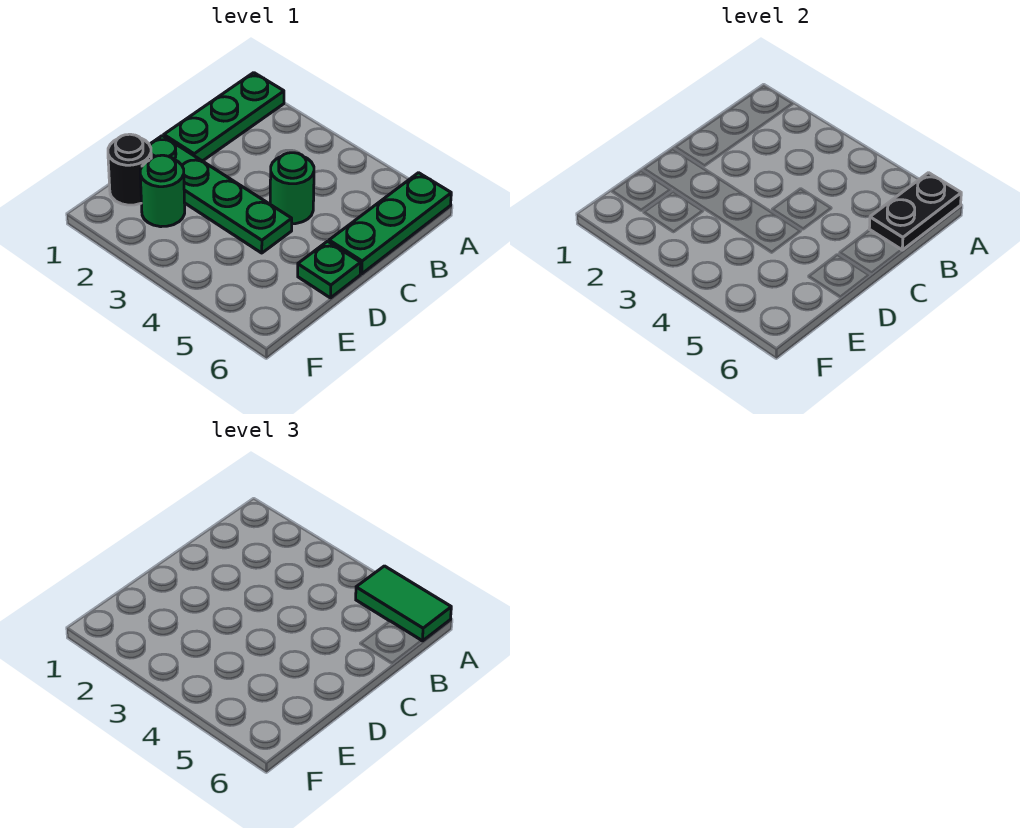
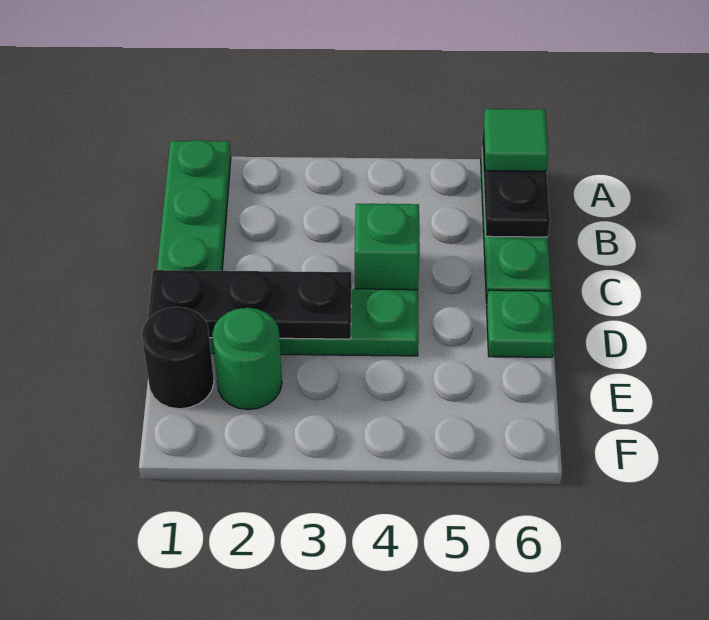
green tile A5:A6 level 3 -> green tile A6 level 3
green round brick C4 level 1 -> green brick C4 level 1
none -> black plate D1:D3 level 2

